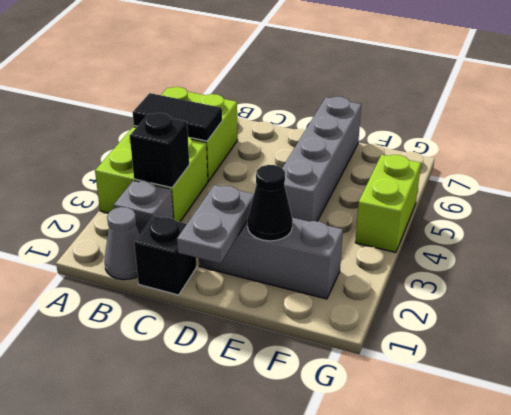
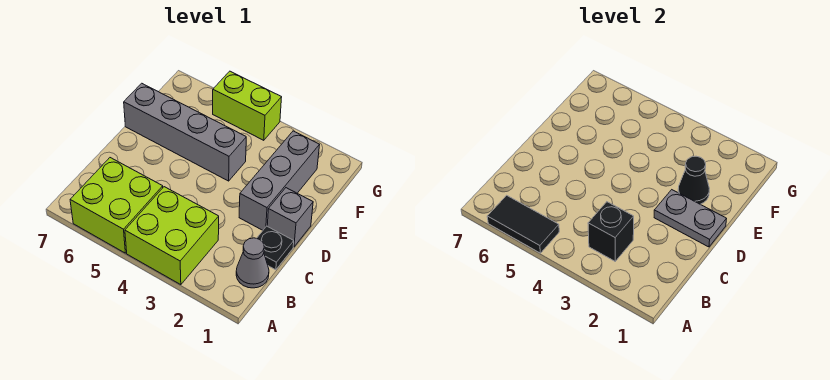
black tile A5:B5 level 2 -> black tile A5:A6 level 2
grey brick B2 level 1 -> grey brick D1 level 1
black brick C1 level 1 -> black plate C1 level 1

